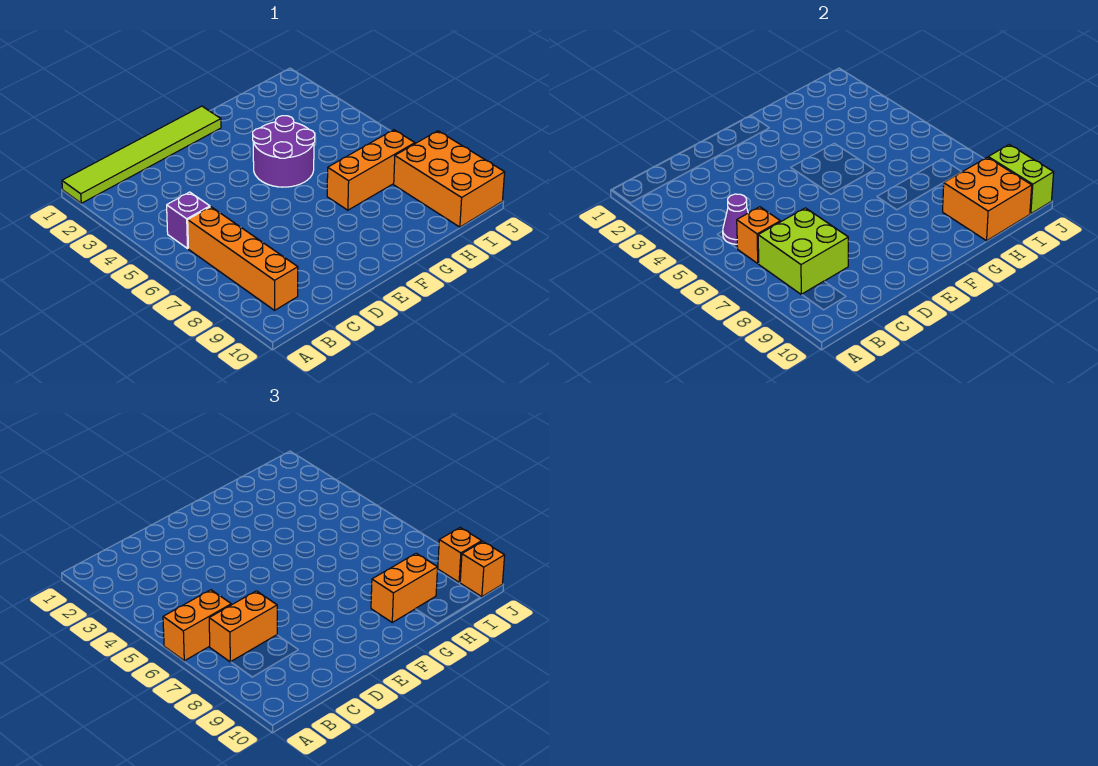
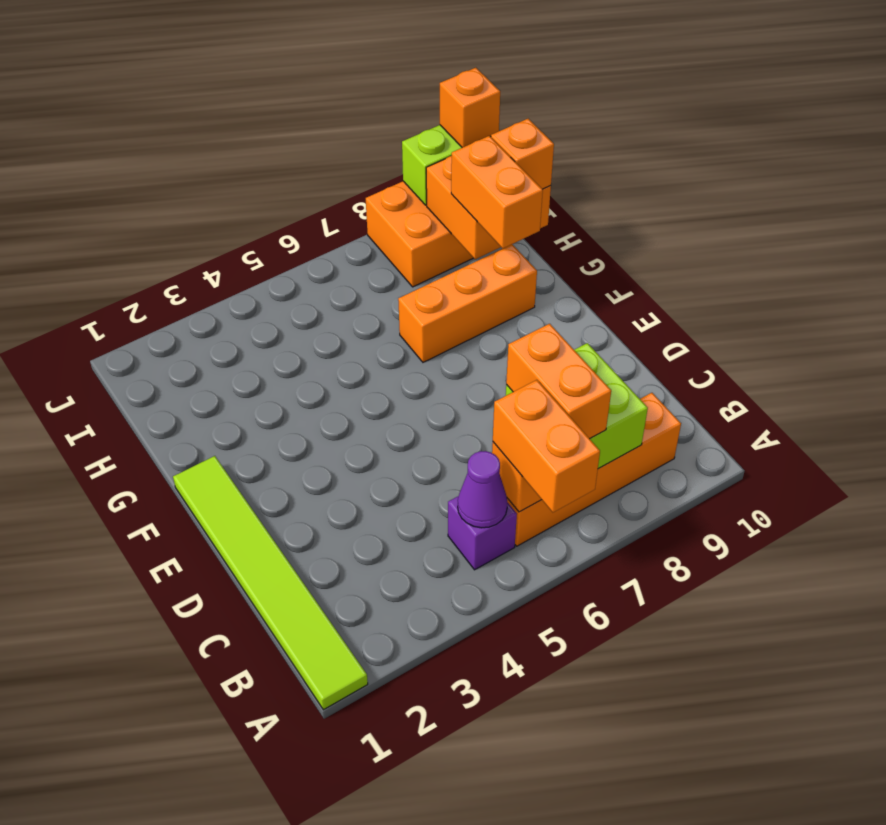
purple round brick F4:G5 level 1 -> none
orange brick G7:I7 level 1 -> orange brick G7:G9 level 1
orange brick J9 level 3 -> orange brick H10 level 3

